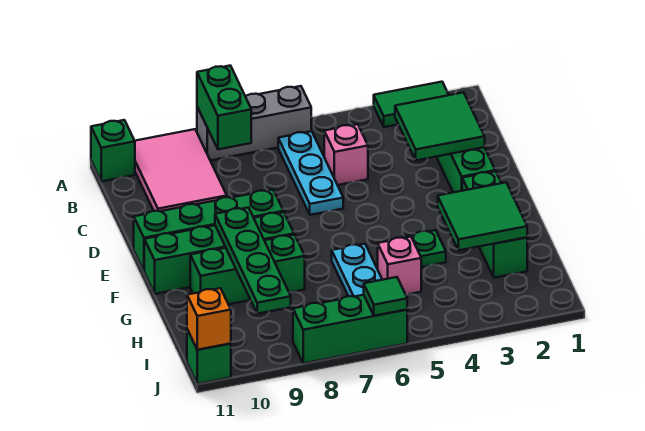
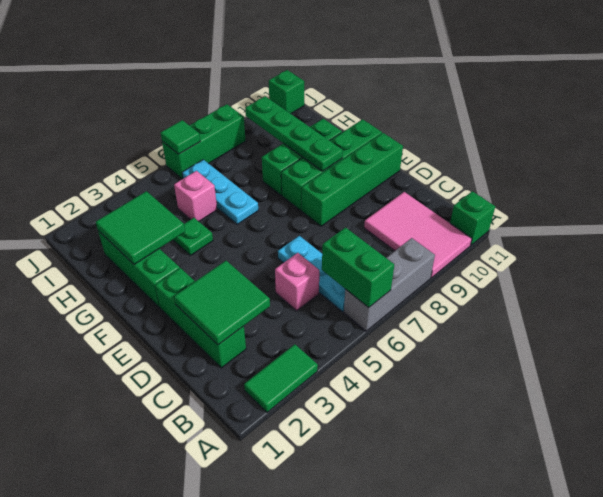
green brick A8:B8 level 2 -> green brick A6:B6 level 2
orange brick J11 level 2 -> none

